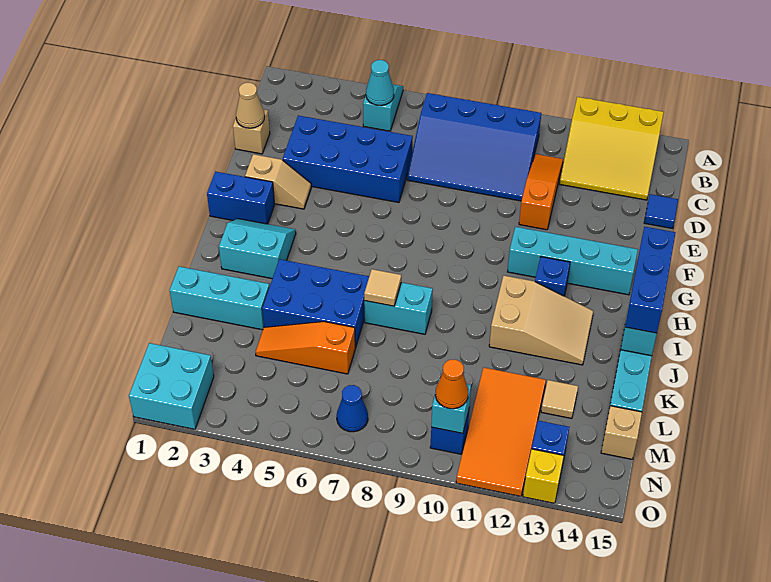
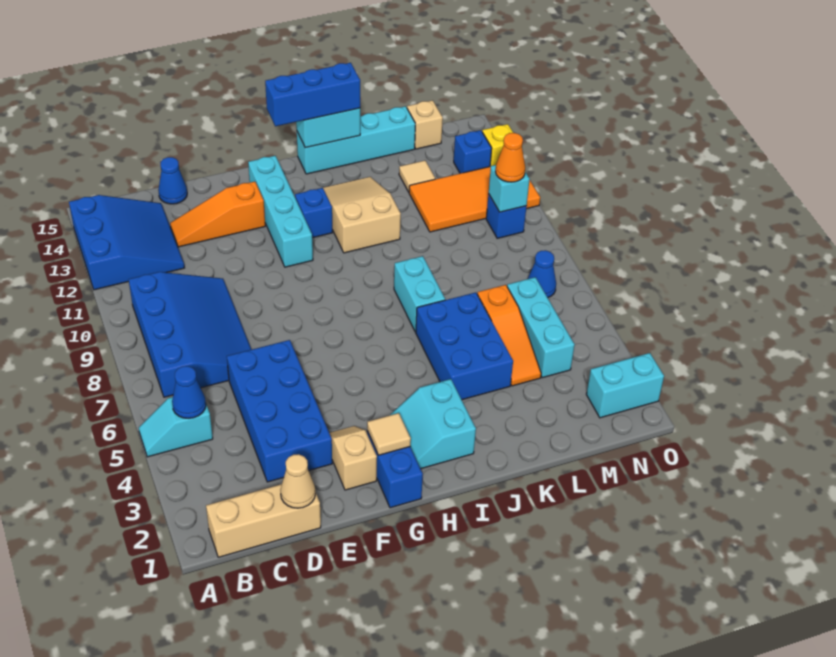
yellow slope A12:C14 level 1 top A -> blue slope A12:C14 level 1 top A
cyan cone B5 level 2 -> blue cone B5 level 2
orange slope C11:E11 level 1 top E -> orange slope D13:F13 level 1 top F
tan brick D1 level 1 -> tan brick B1:D1 level 1
blue tile D15 level 1 -> blue cone D15 level 1
tan tile J7 level 2 -> tan tile G2 level 2
cyan brick K1:K3 level 1 -> cyan brick M4:M6 level 1
cyan brick N1:O2 level 1 -> cyan brick N2:O2 level 1

